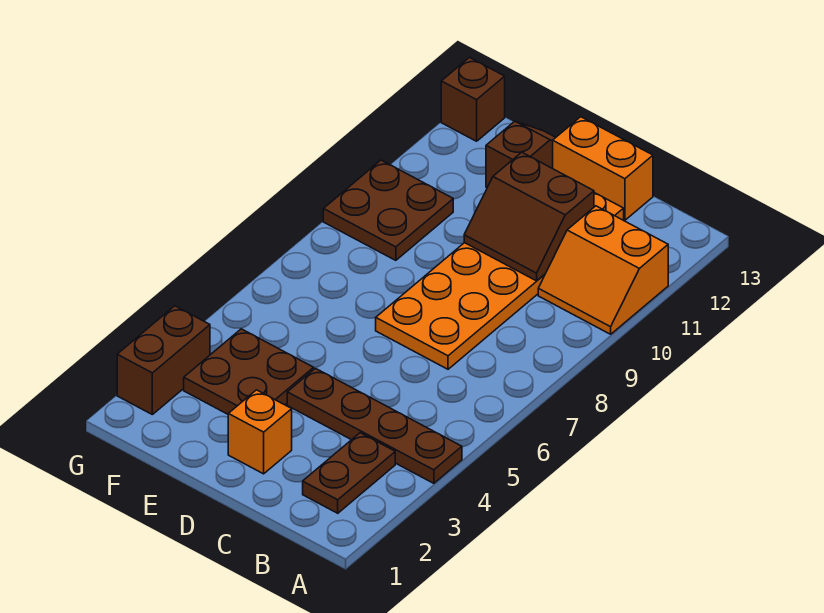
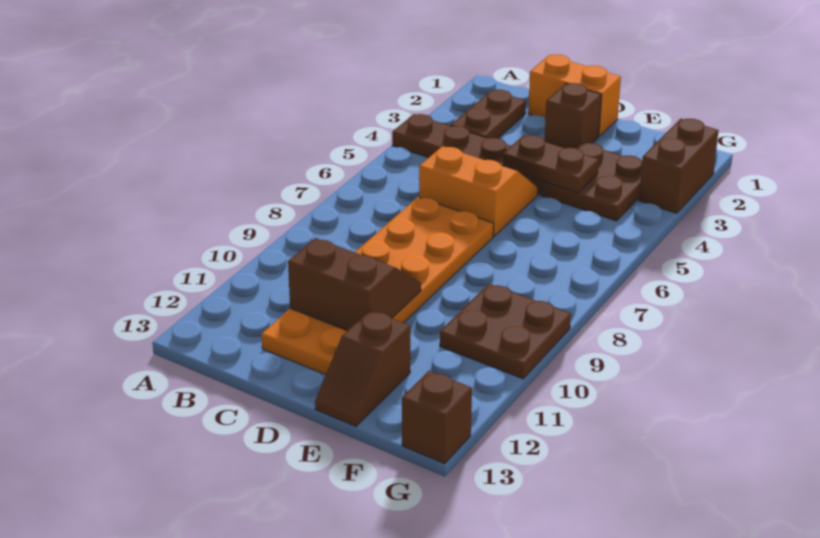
orange slope A10:B11 level 1 top 11 -> orange slope C5:D6 level 1 top 6
orange brick C13:D13 level 1 -> orange brick C1:D1 level 1
orange brick D2 level 1 -> brown brick D2 level 1
none -> brown plate D4:E4 level 2

